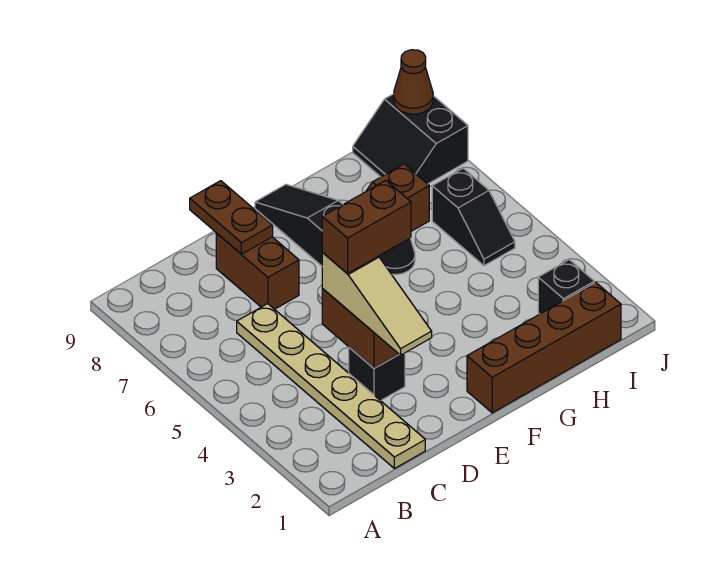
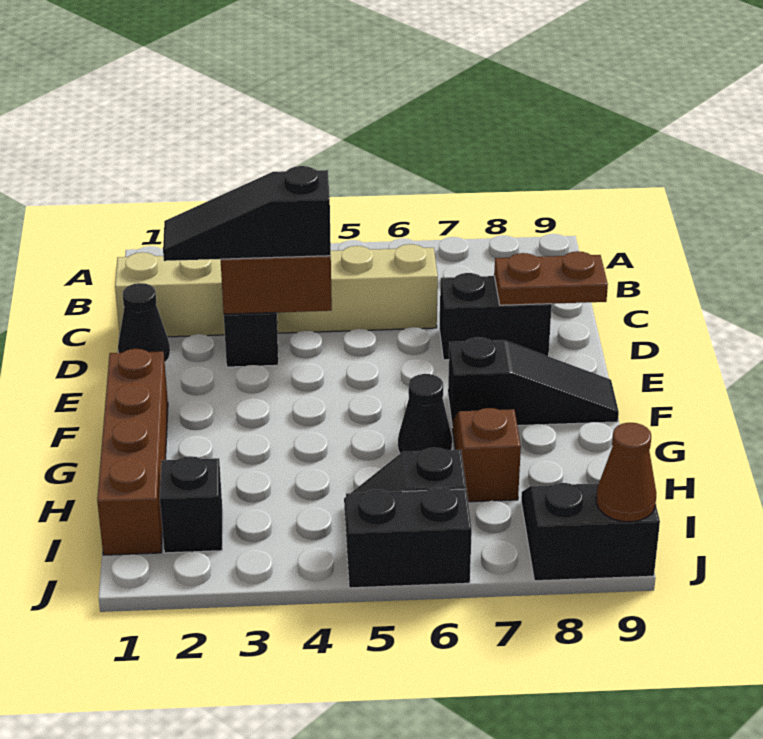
tan plate C1:C6 level 1 -> tan brick C1:C6 level 1
none -> black cone D1 level 1
tan slope D2:D4 level 3 top 4 -> black slope D2:D4 level 3 top 4
brown brick D4:E4 level 4 -> none
brown brick D7:D8 level 1 -> black brick D7:D8 level 1
none -> black brick J5:J6 level 1

